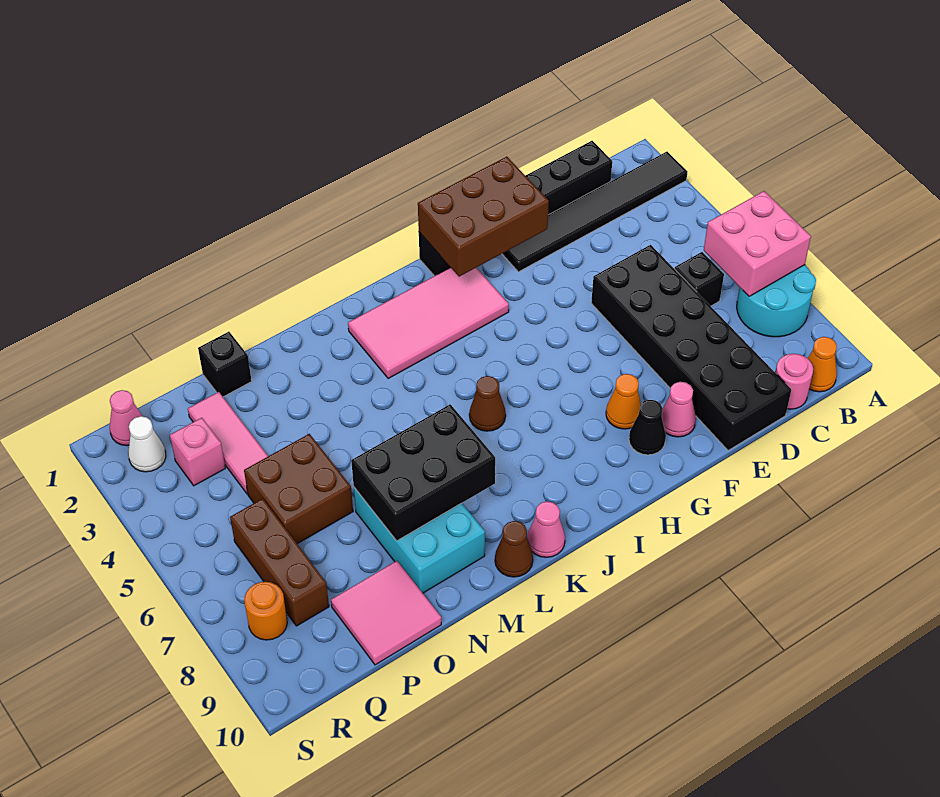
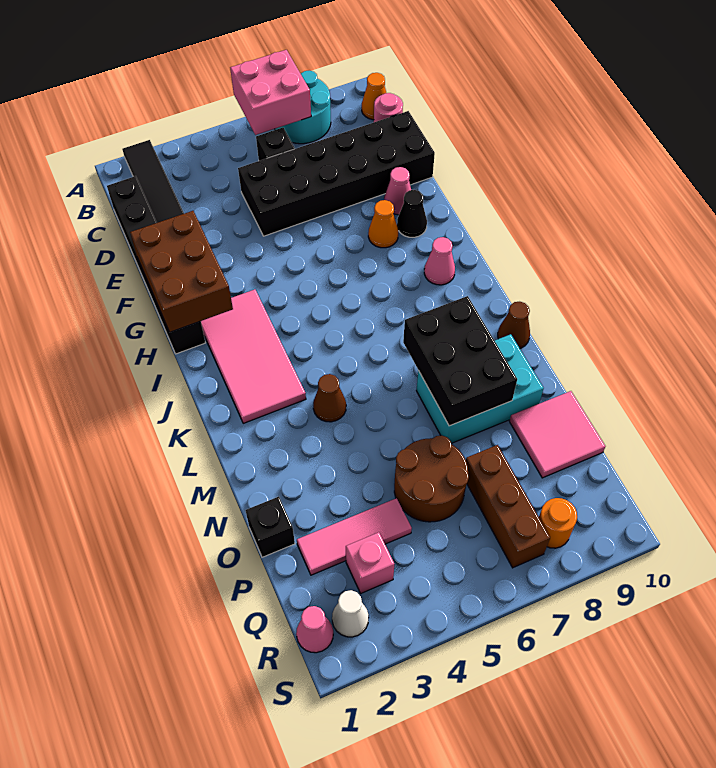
brown cone J6 level 1 -> brown cone L4 level 1
pink cone K10 level 1 -> pink cone I9 level 1
brown brick O5:P6 level 1 -> brown round brick O5:P6 level 1
brown brick Q6:Q8 level 1 -> brown brick P7:R7 level 1

